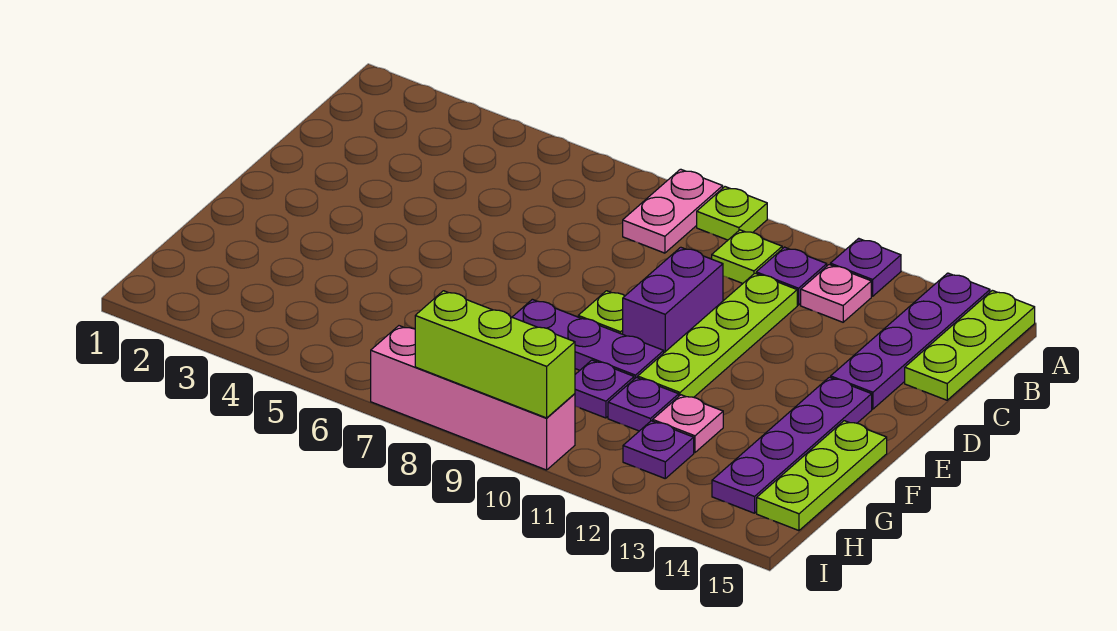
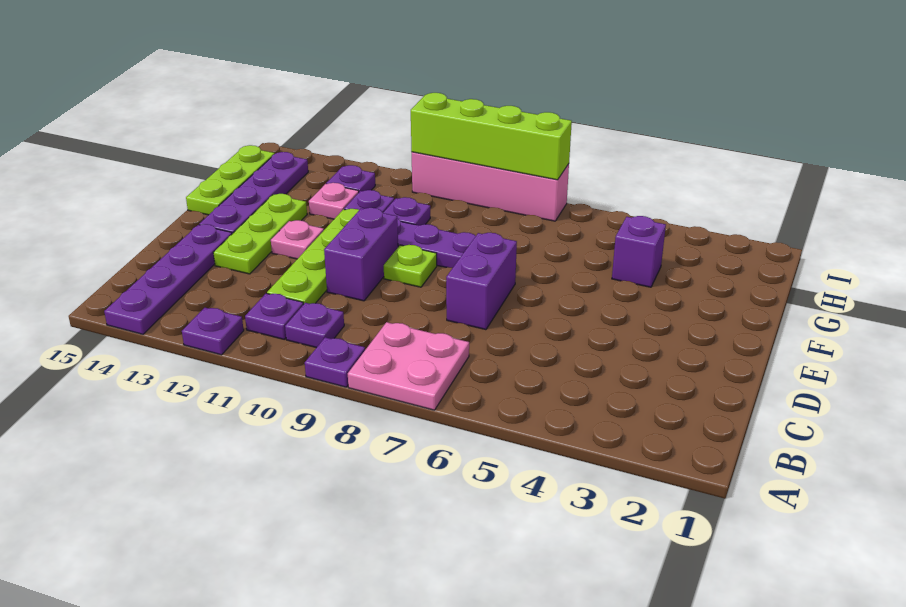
pink plate A8:B8 level 1 -> pink plate A7:B8 level 1
lime plate A9 level 1 -> purple plate A9 level 1
lime plate A15:C15 level 1 -> lime plate D13:F13 level 1
lime plate B10 level 1 -> purple plate B10 level 1
pink plate B12 level 1 -> pink plate E12 level 1
none -> purple brick D7:E7 level 1
none -> purple brick G4 level 1
lime brick I8:I10 level 2 -> lime brick I7:I10 level 2

